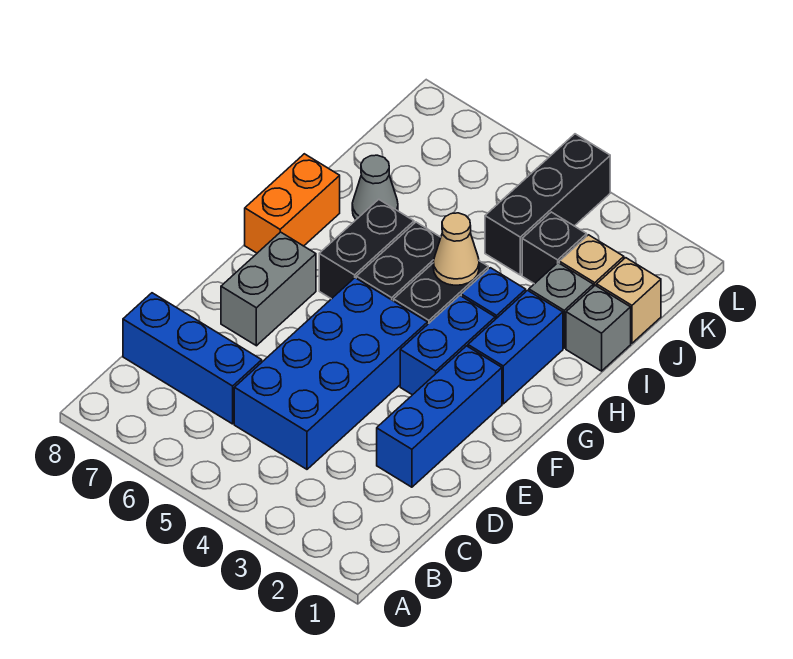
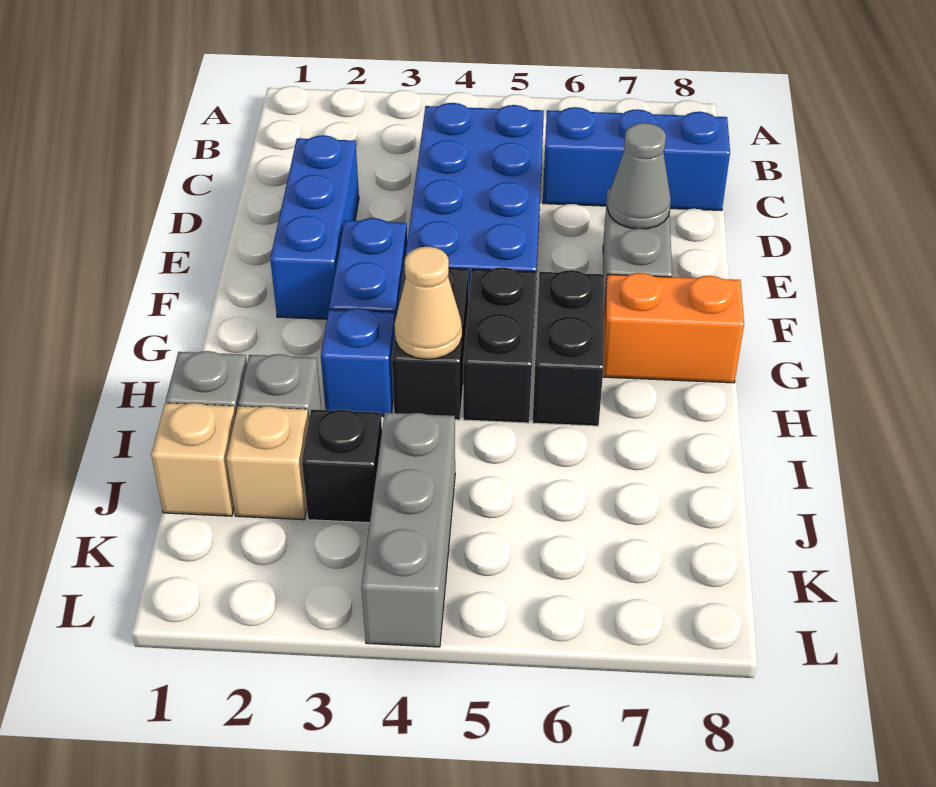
blue brick G2:H2 level 1 -> none
orange brick G8:H8 level 1 -> orange brick G7:G8 level 1
grey cone I7 level 1 -> grey cone E7 level 2
black brick J4:L4 level 1 -> grey brick J4:L4 level 1

